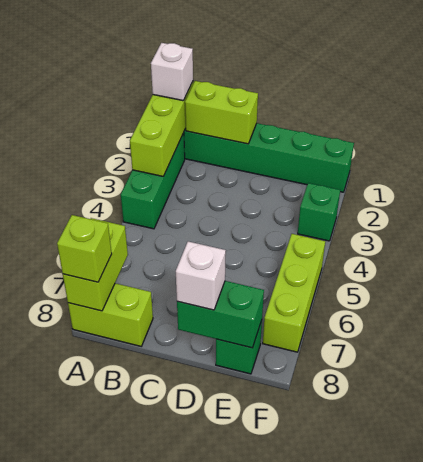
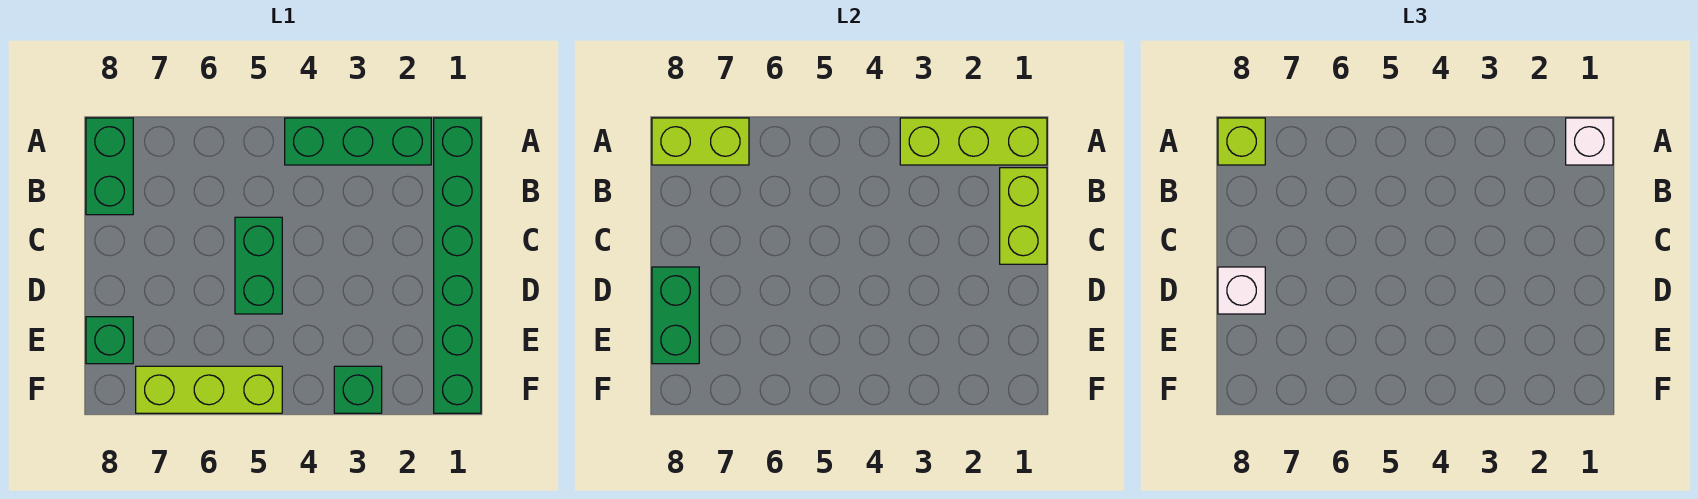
lime brick A8:B8 level 1 -> green brick A8:B8 level 1
none -> green brick C5:D5 level 1

